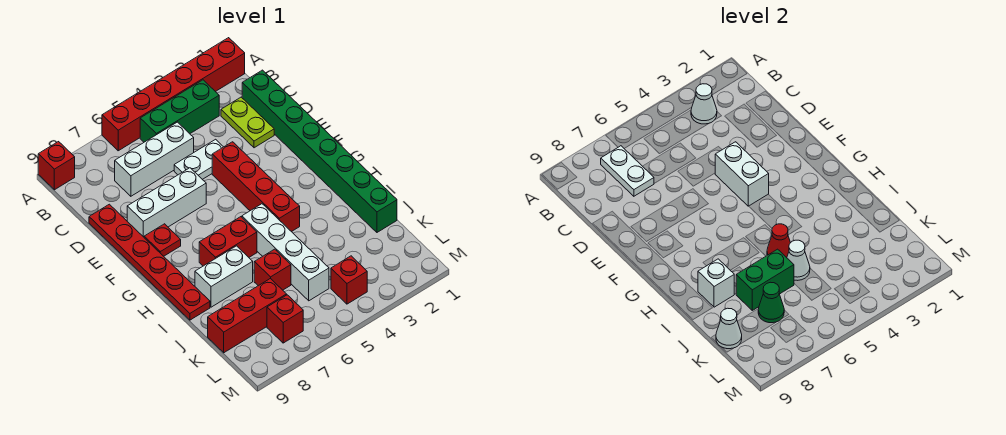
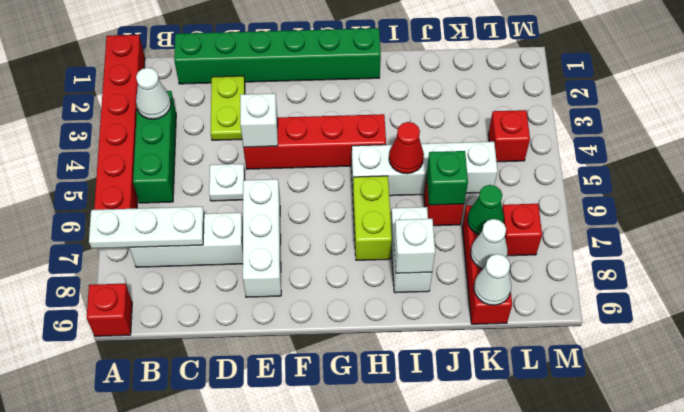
white plate B7:C7 level 2 -> white plate A7:C7 level 2
green brick C1:J1 level 1 -> green brick C1:H1 level 1
lime plate C2:D2 level 1 -> lime plate D2:D3 level 1
white brick C5:C7 level 1 -> white brick B7:D7 level 1
white plate D4:D5 level 1 -> white plate D5 level 1
red plate D9:I9 level 1 -> none
white brick E4:F4 level 2 -> white brick E4 level 2
red plate F8 level 1 -> none
red brick H6:H7 level 1 -> lime brick H6:H7 level 1
white cone J5 level 2 -> white cone K8 level 2
green brick J6:J7 level 2 -> green brick J6 level 2

